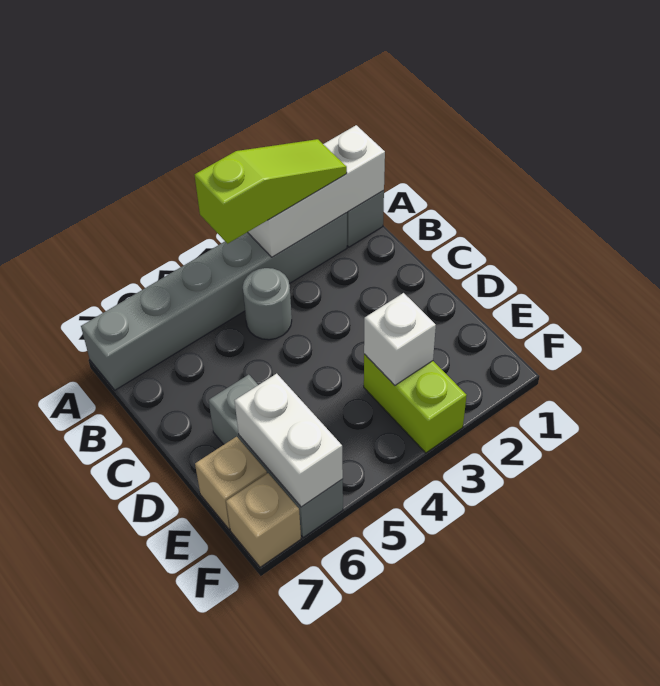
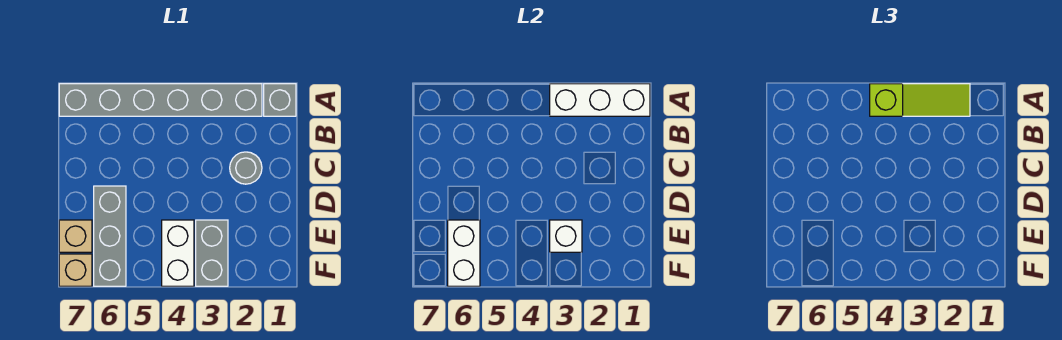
grey round brick B4 level 1 -> grey round brick C2 level 1
lime brick E3:F3 level 1 -> grey brick E3:F3 level 1
none -> white brick E4:F4 level 1

